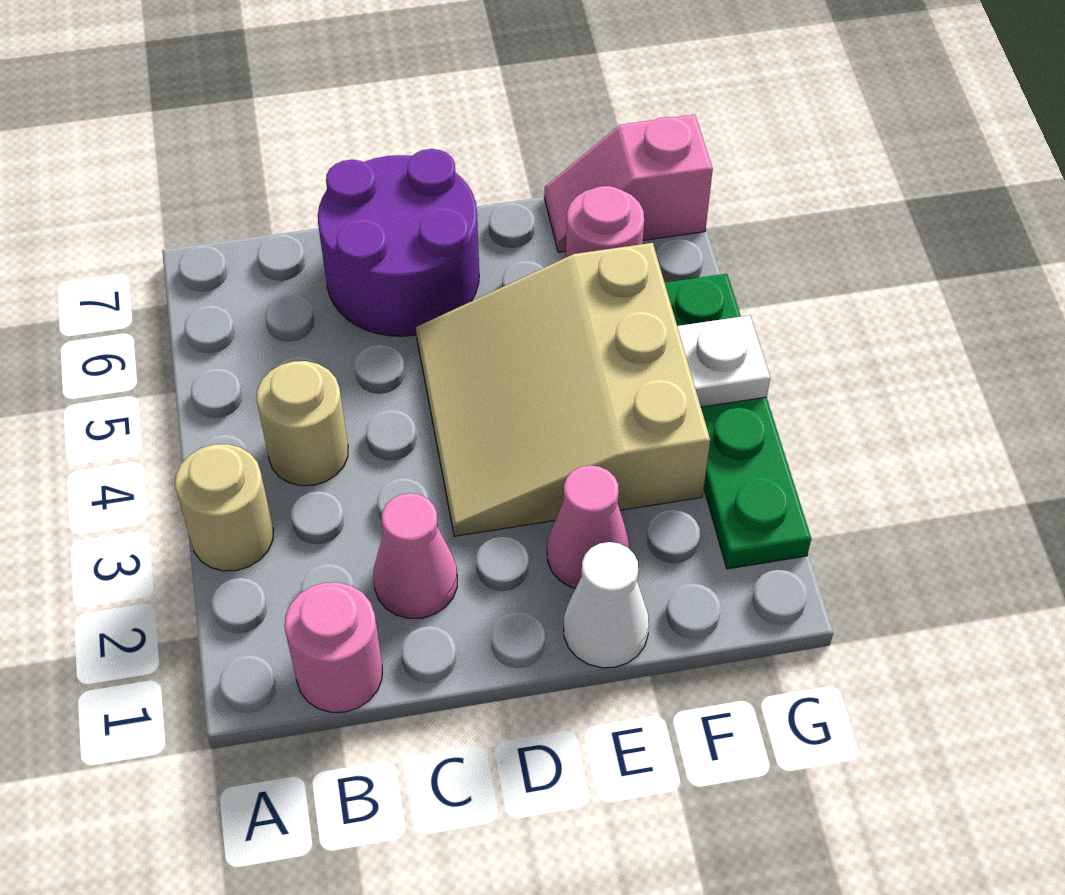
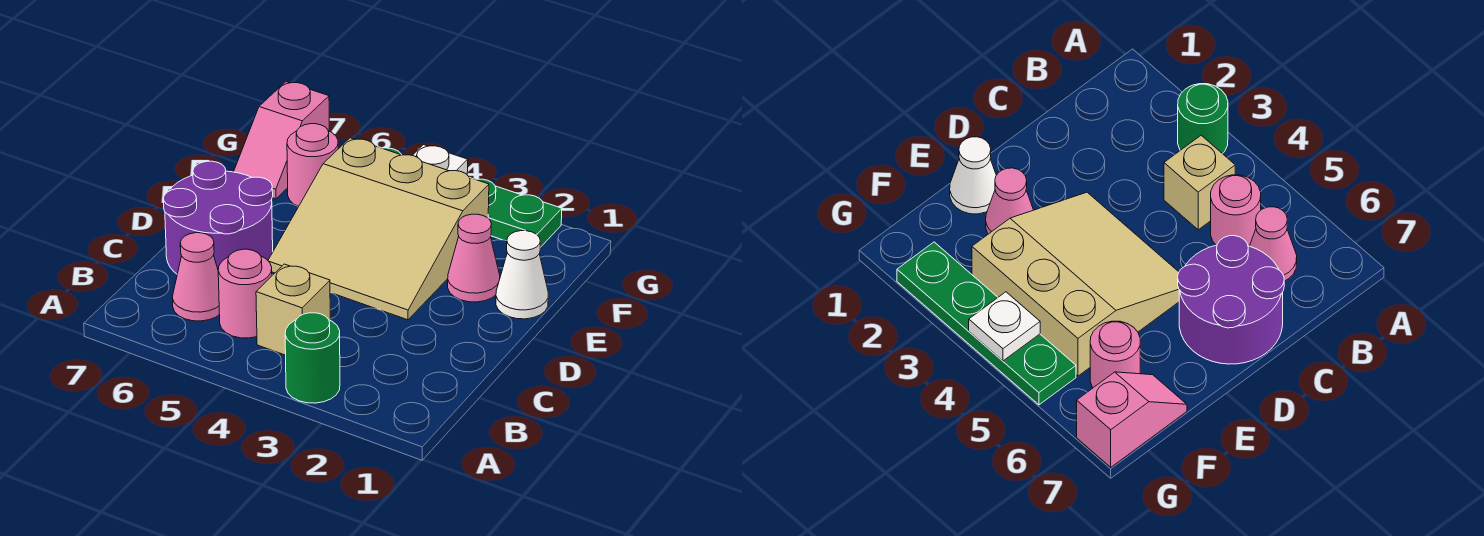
tan round brick A3 level 1 -> green round brick A3 level 1
pink round brick B1 level 1 -> pink round brick B5 level 1
tan round brick B4 level 1 -> tan brick B4 level 1
pink cone C2 level 1 -> pink cone B6 level 1

